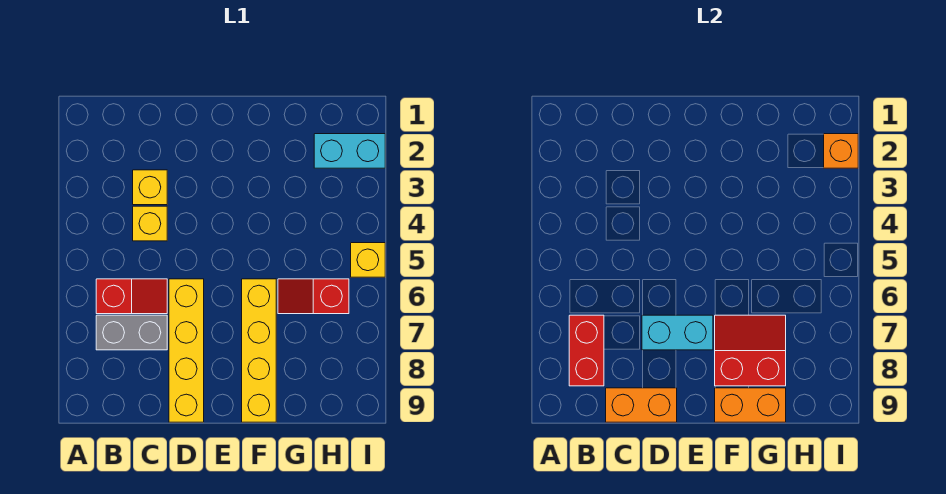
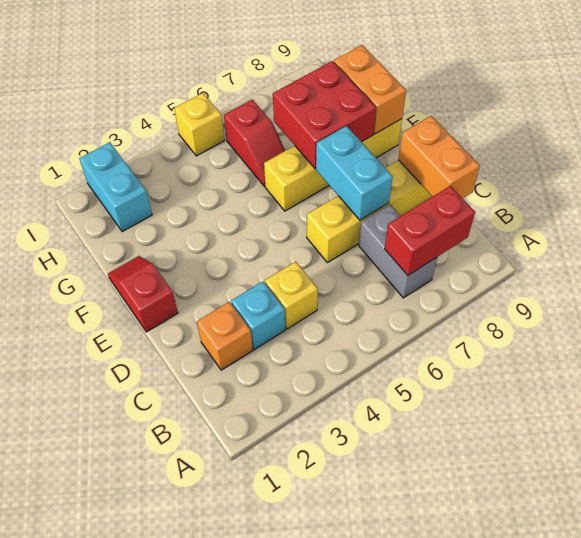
red slope B6:C6 level 1 top B -> red slope E1:F1 level 1 top E
yellow brick C3 level 1 -> cyan brick C3 level 1
red slope F7:G8 level 2 top 8 -> red brick F7:G8 level 2
orange brick I2 level 2 -> orange brick C2 level 1

